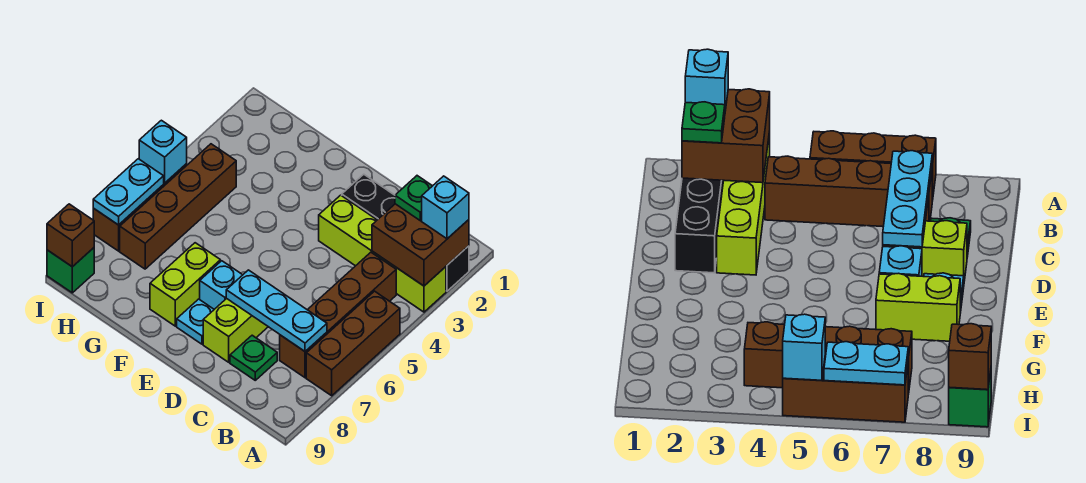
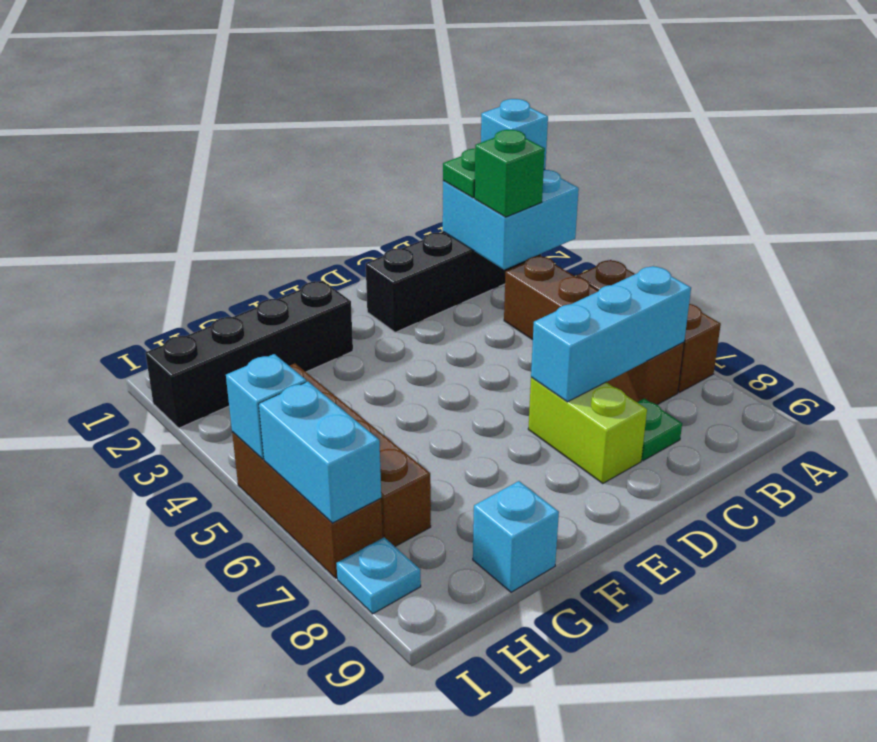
brown brick A2:B3 level 2 -> cyan brick A2:B3 level 2
lime brick A3:D3 level 1 -> none
cyan plate B7:D7 level 2 -> cyan brick B7:D7 level 2
cyan brick E7 level 1 -> cyan brick G9 level 1
cyan plate E8 level 1 -> cyan plate I8 level 1
none -> black brick F2:I2 level 1
lime brick F7:F8 level 1 -> none
cyan plate I6:I7 level 2 -> cyan brick I6:I7 level 2
green brick I9 level 1 -> green brick B3 level 3
brown brick I9 level 2 -> none

